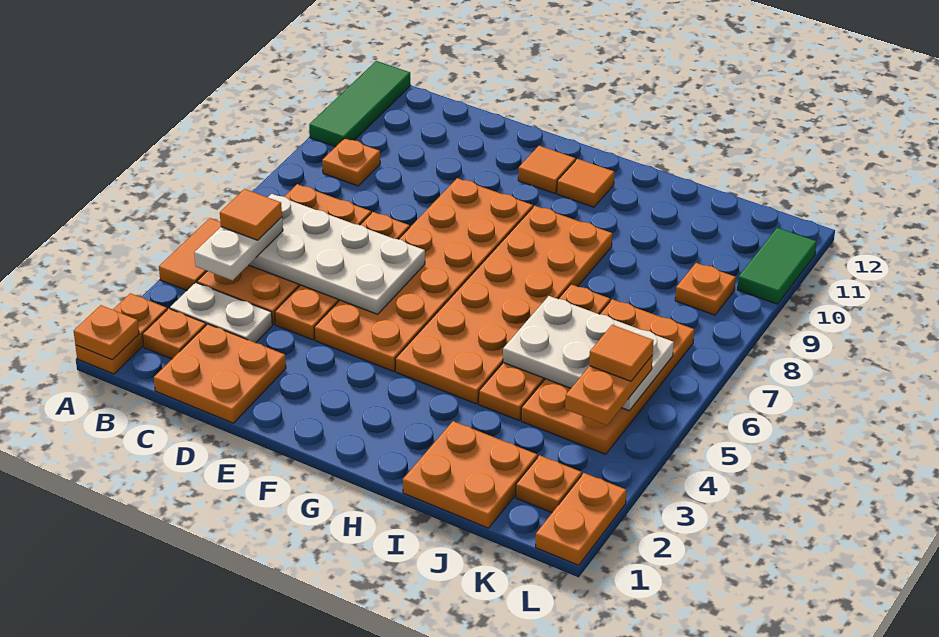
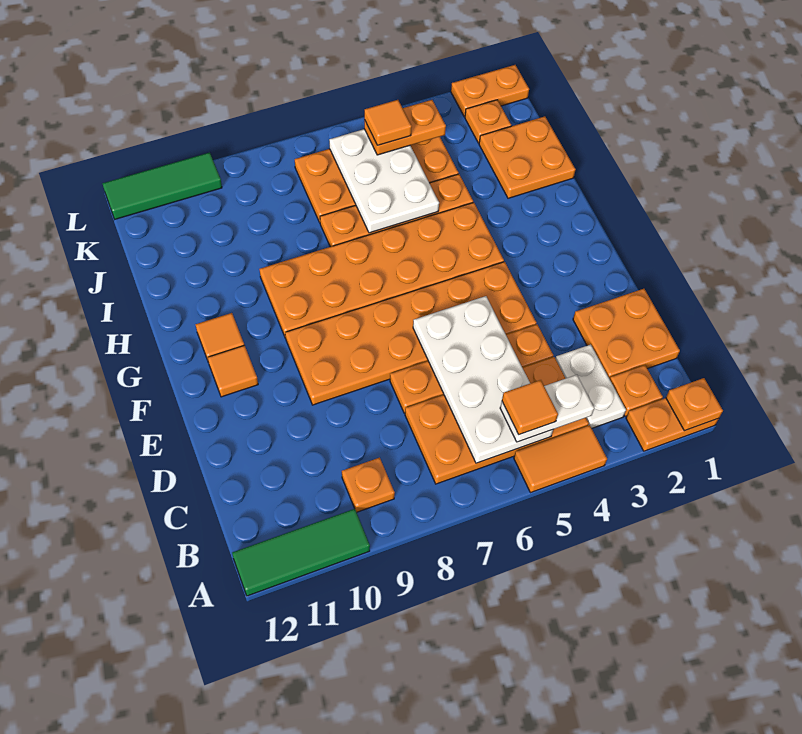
orange plate K9 level 1 -> none
green tile L10:L11 level 1 -> green tile L10:L12 level 1

